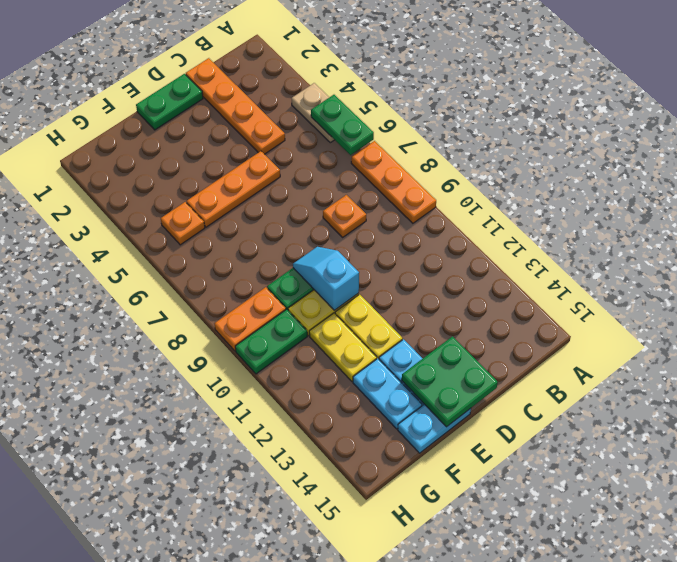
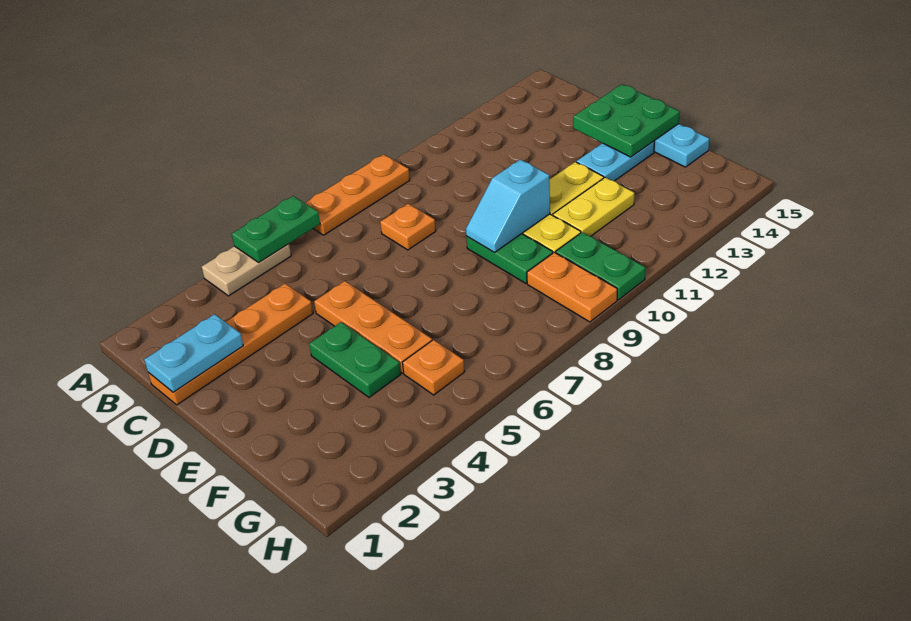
green plate D1:E1 level 1 -> green plate E4:F4 level 1
cyan plate F13:F14 level 1 -> cyan plate C1:C2 level 2

